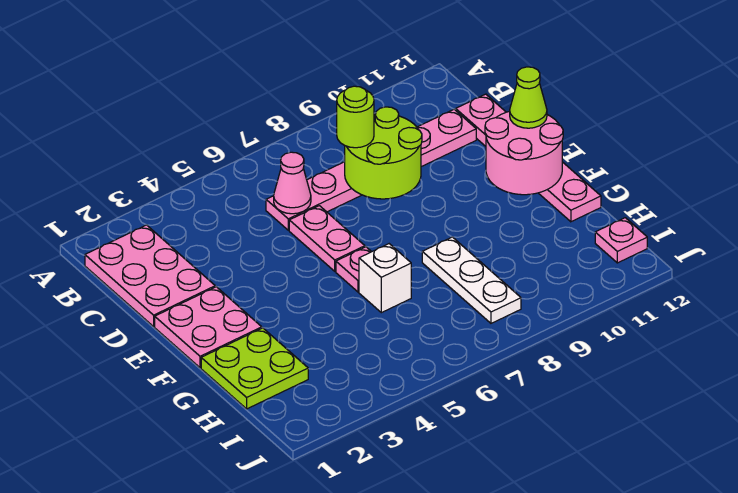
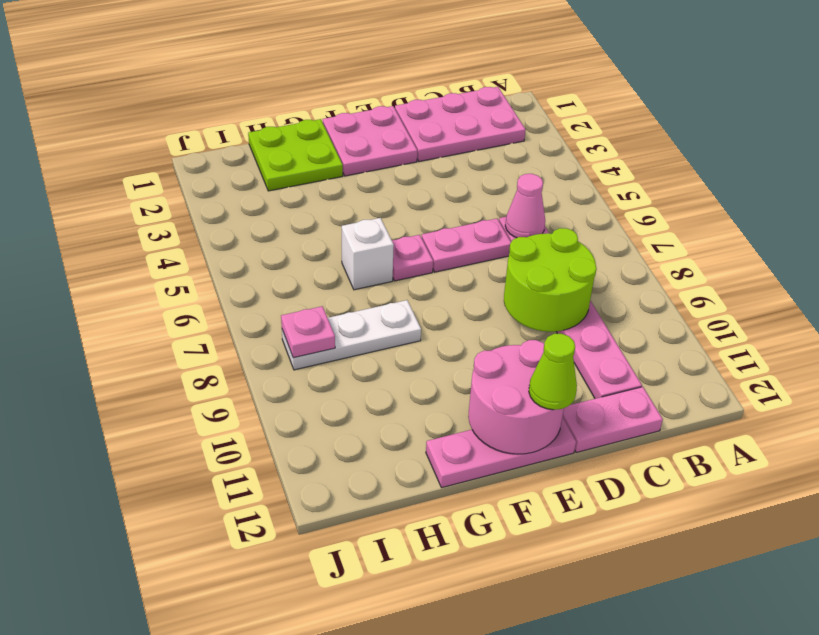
lime round brick C8 level 3 -> none
pink plate I12 level 1 -> pink plate I8 level 2

